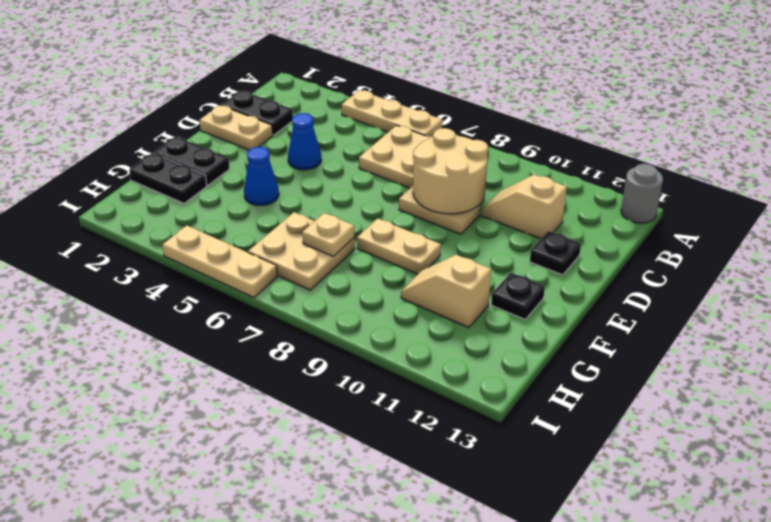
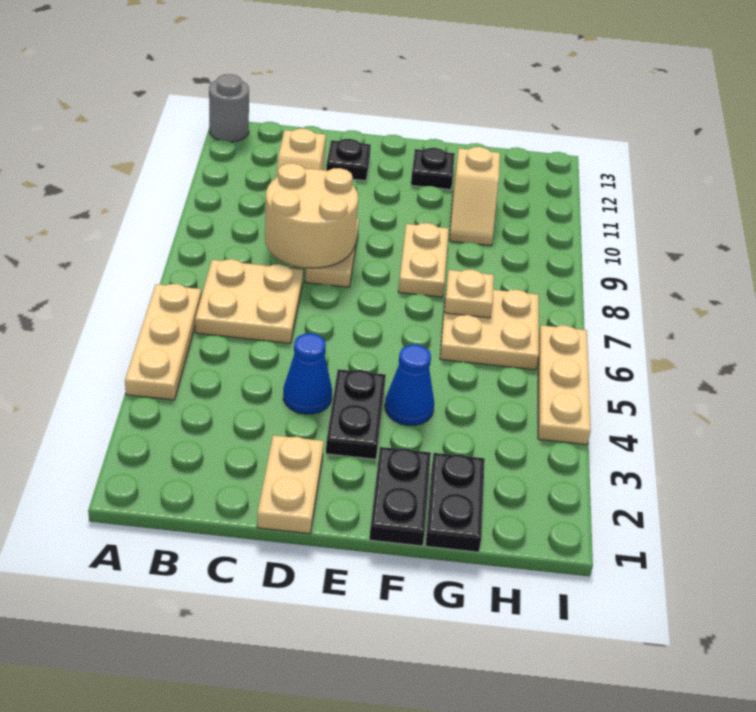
black plate C1:C2 level 1 -> black plate E3:E4 level 1

